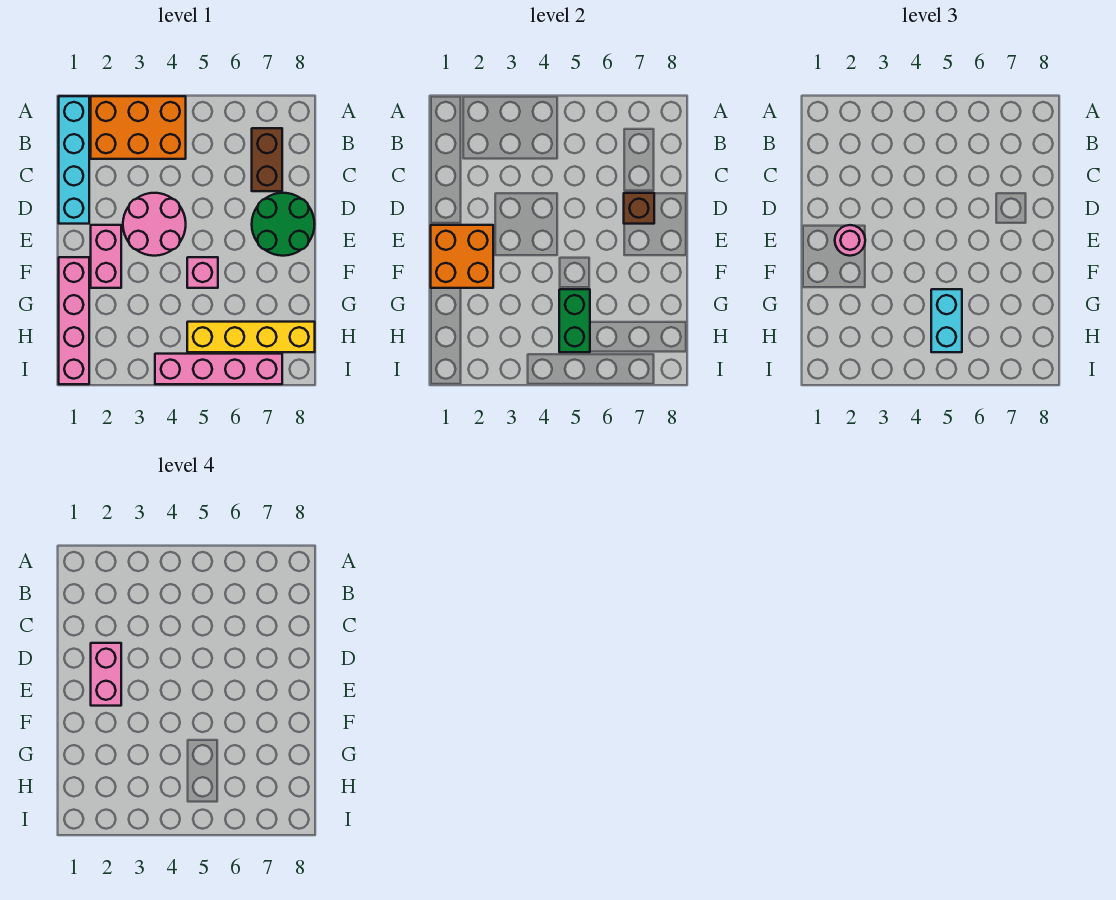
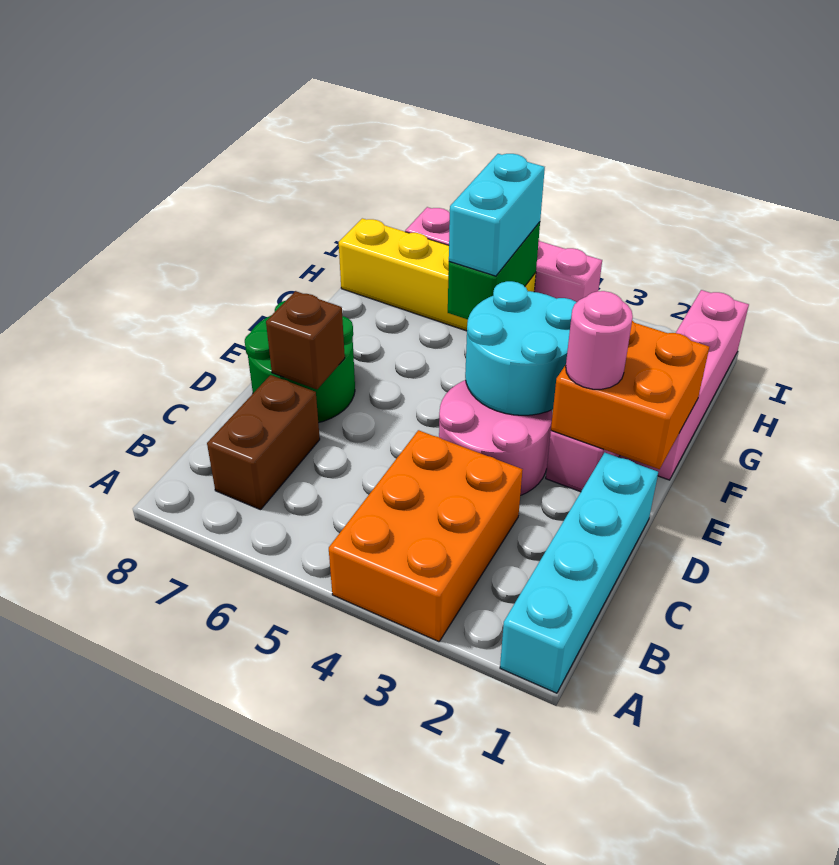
orange brick A2:B4 level 1 -> orange brick A3:C4 level 1
pink brick D2:E2 level 4 -> none
none -> cyan round brick E3:F4 level 2
pink brick F5 level 1 -> none

